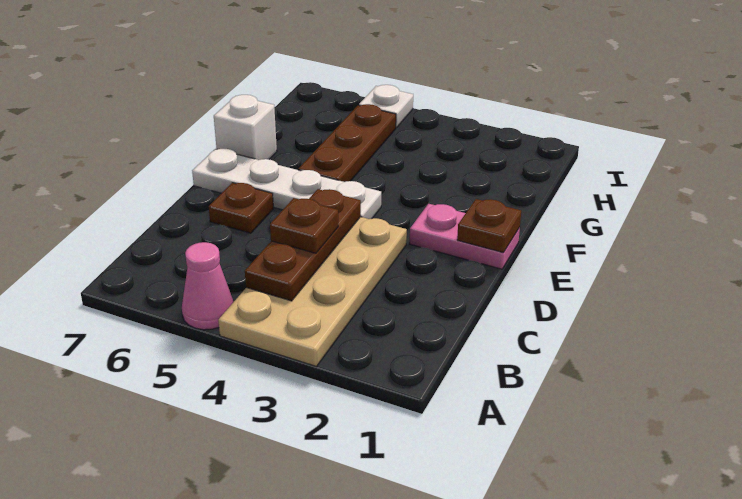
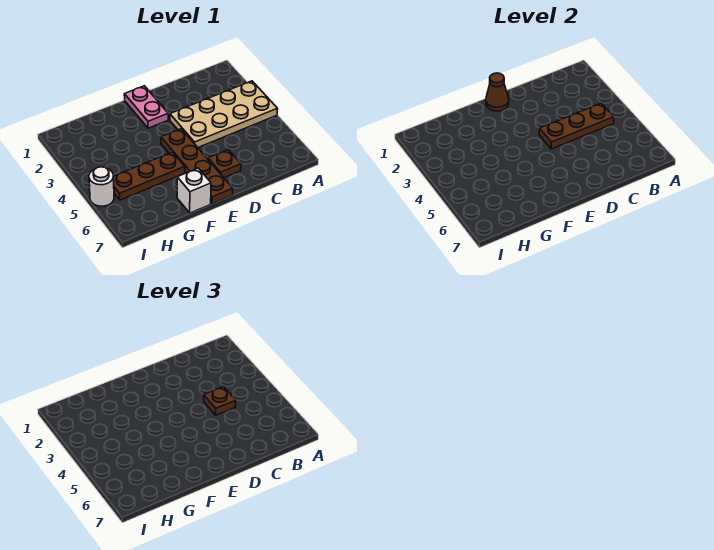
pink cone A5 level 1 -> none
brown plate E1 level 2 -> brown cone E1 level 2
white plate E4:E7 level 1 -> brown plate E4:E7 level 1
white plate I5 level 1 -> white round brick I5 level 1

